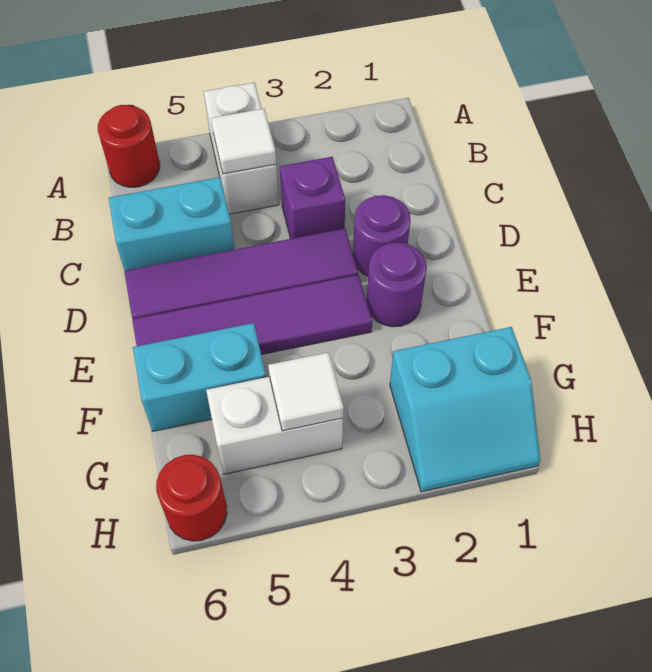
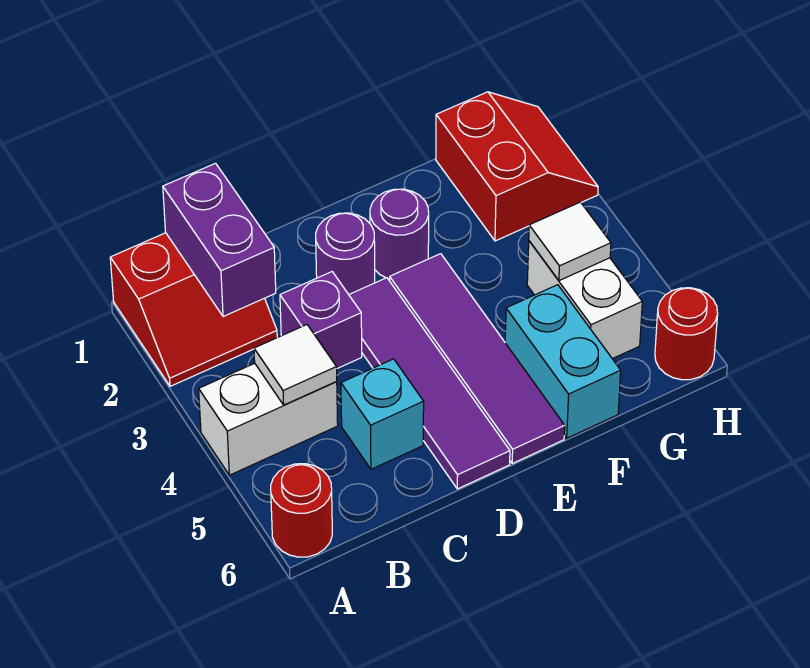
none -> red slope A1:B2 level 1 top 1
none -> purple brick B1:B2 level 2
cyan brick C5:C6 level 1 -> cyan brick C5 level 1
cyan slope G1:H2 level 1 top G -> red slope G1:H2 level 1 top G

